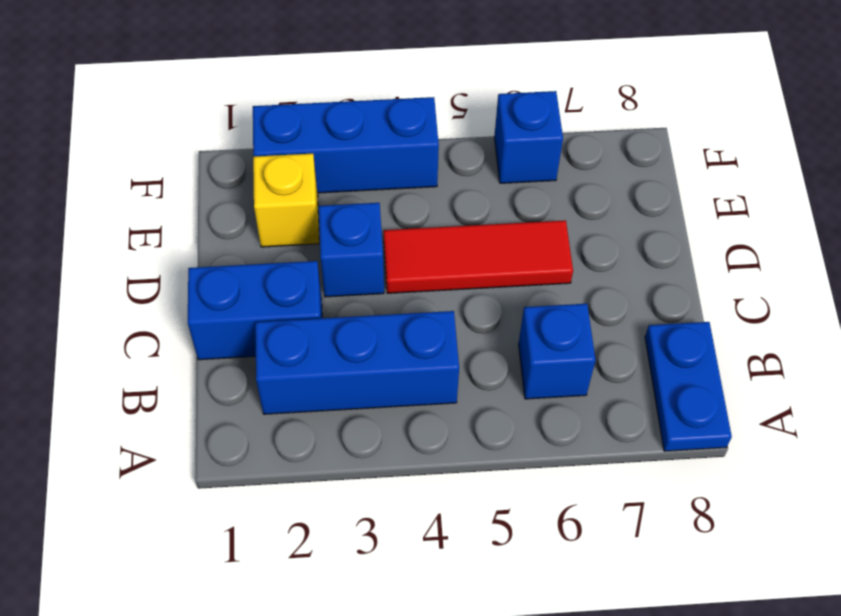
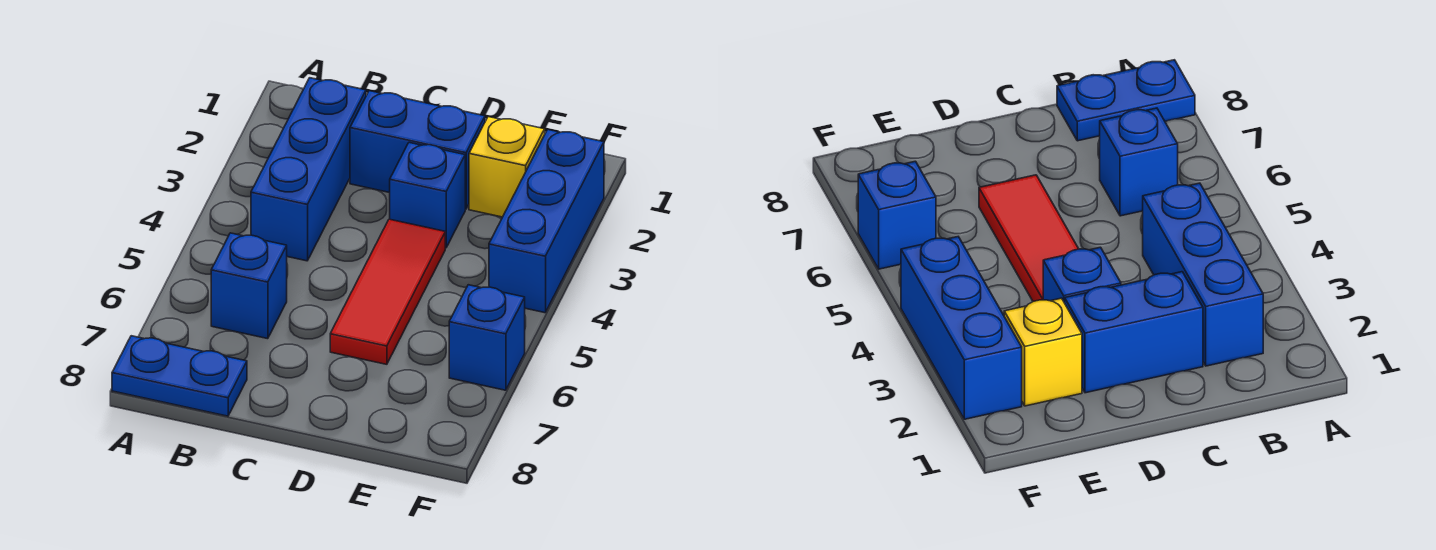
blue brick C1:C2 level 1 -> blue brick C2:D2 level 1

